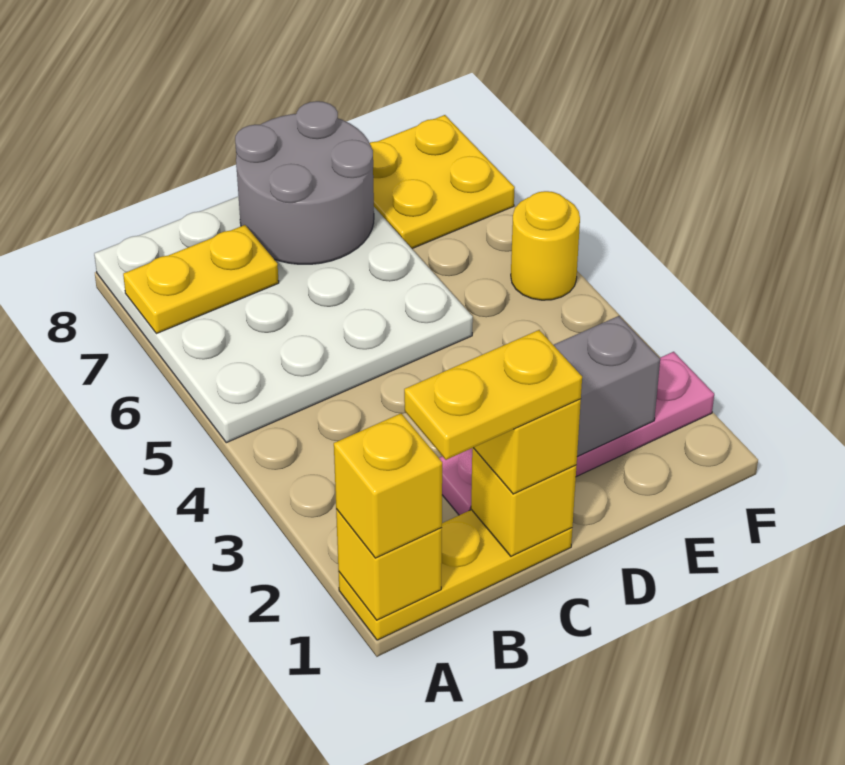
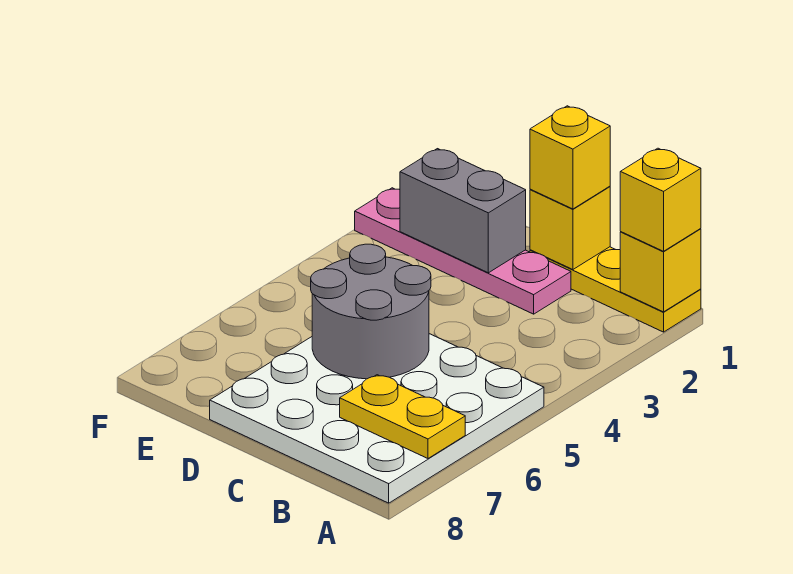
yellow plate B1:C1 level 4 -> none
grey round brick C7:D8 level 2 -> grey round brick C5:D6 level 2
yellow plate E7:F8 level 1 -> none
yellow round brick F5 level 1 -> none

